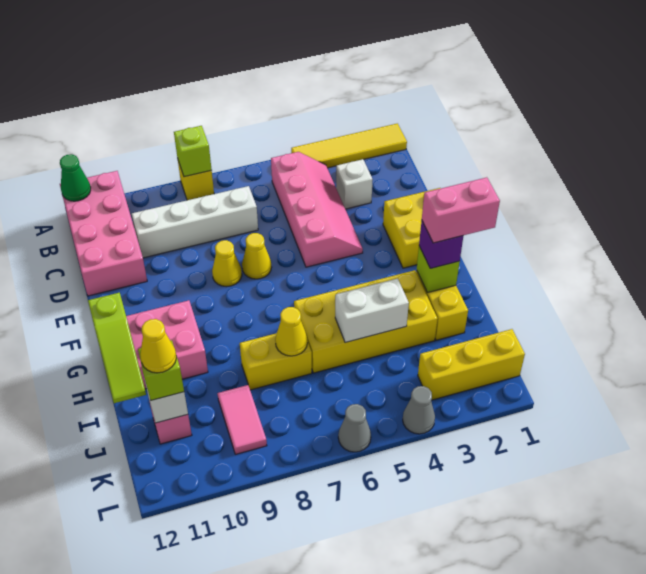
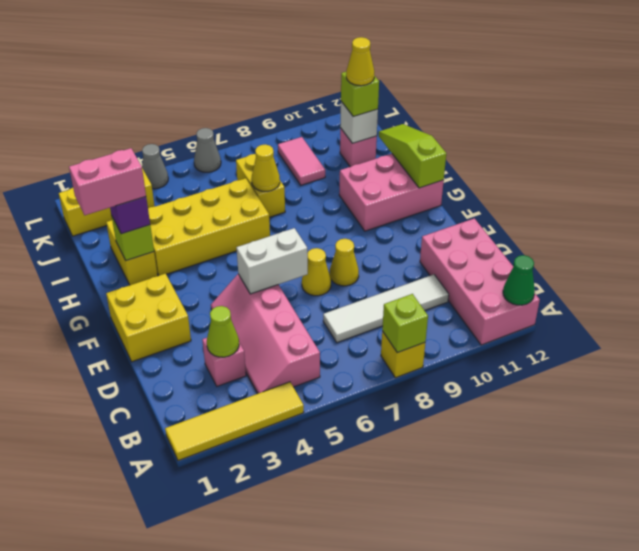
white brick C3 level 1 -> pink brick C3 level 1
none -> lime cone C3 level 2
white brick C7:C10 level 1 -> white tile C7:C10 level 1
white brick I4:I5 level 2 -> white brick E5:E6 level 2
yellow brick I7:I8 level 1 -> yellow brick I7:J7 level 1

